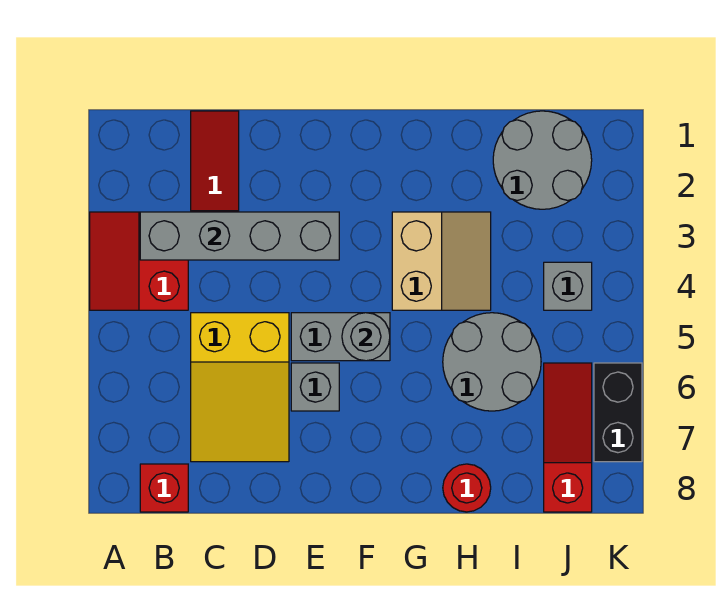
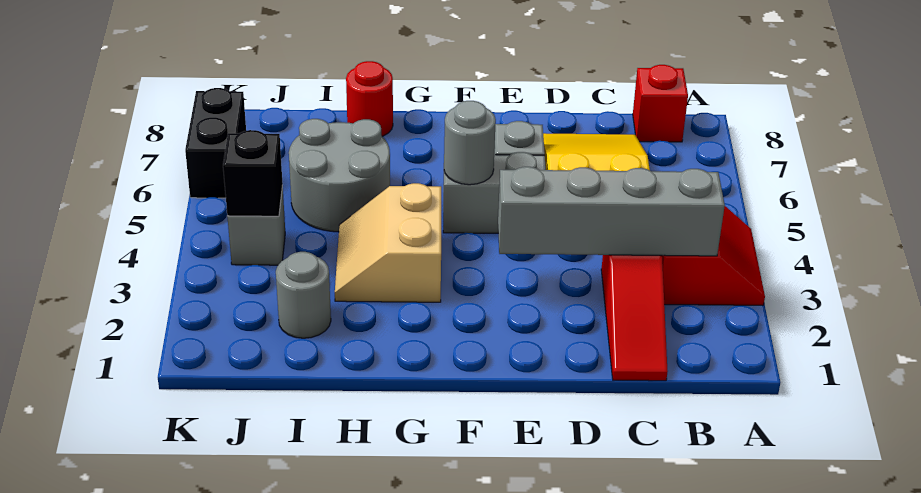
grey round brick I1:J2 level 1 -> grey round brick I2 level 1
none -> black brick J4 level 2
red slope J6:J8 level 1 top 8 -> none

